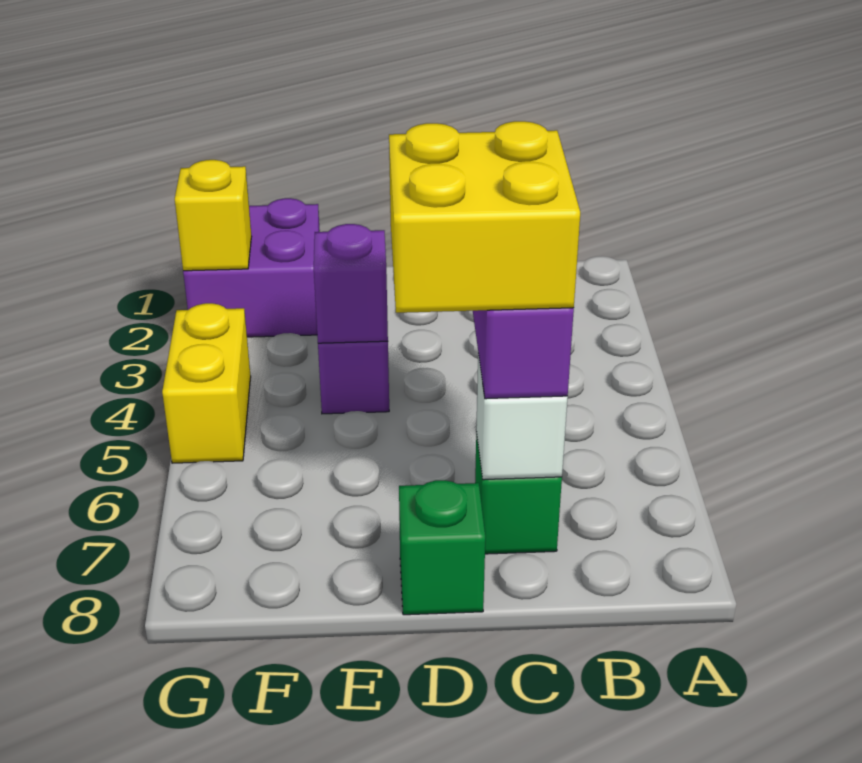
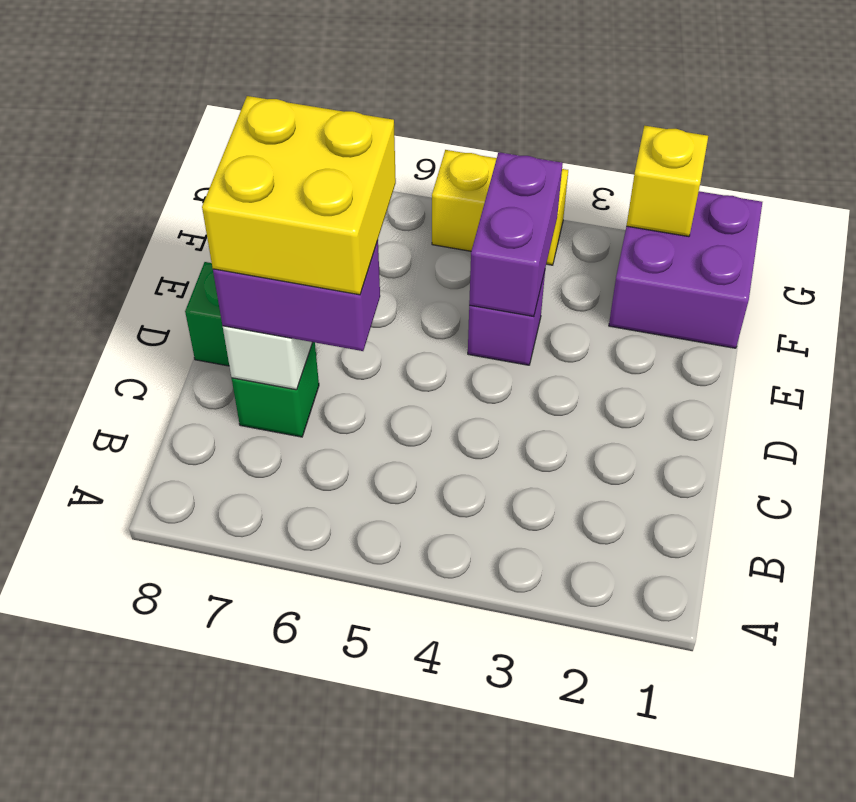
purple brick E4 level 2 -> purple brick E4:F4 level 2

